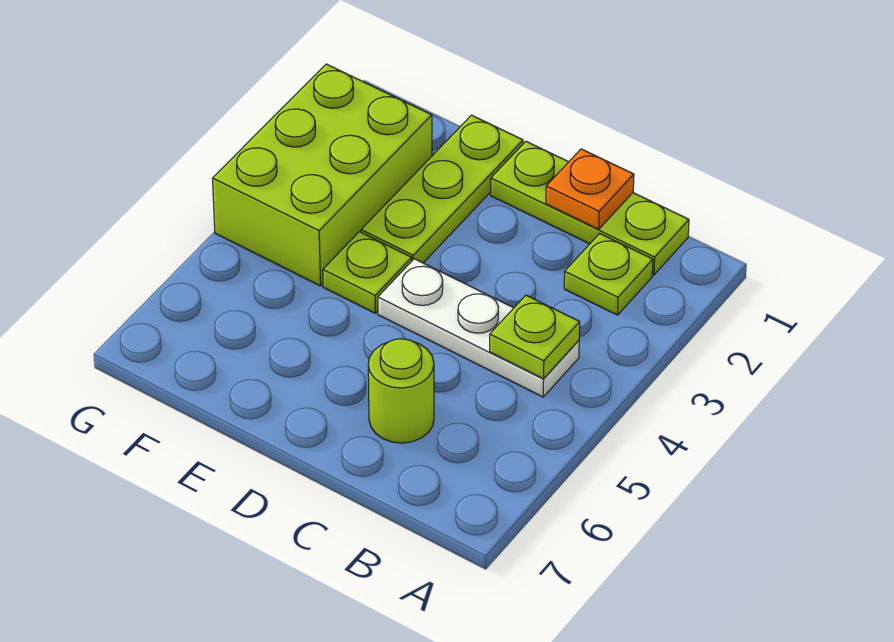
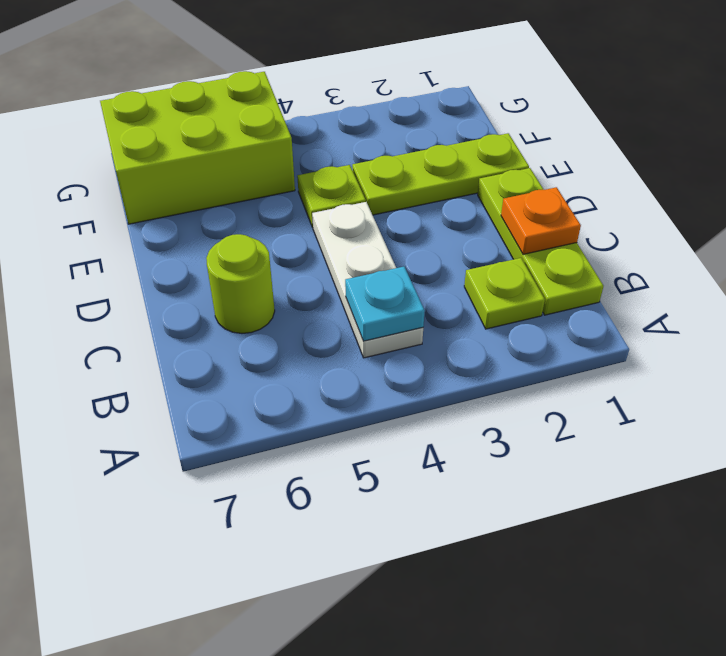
lime plate B4 level 2 -> cyan plate B4 level 2
lime brick F2:G4 level 1 -> lime brick F5:G7 level 1

